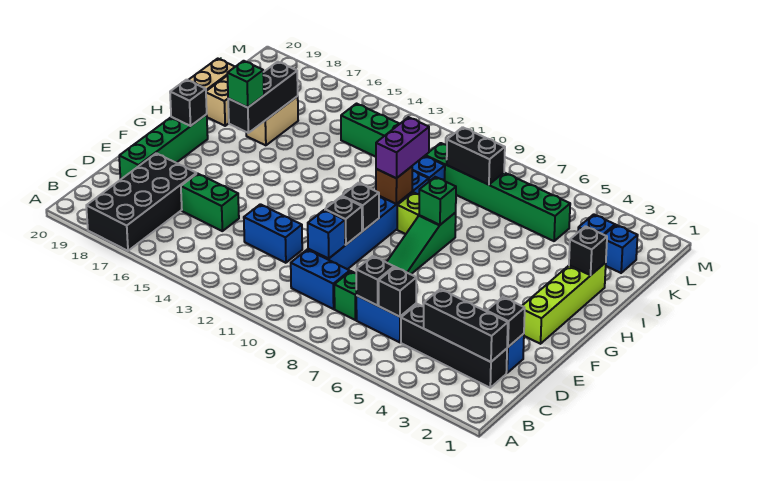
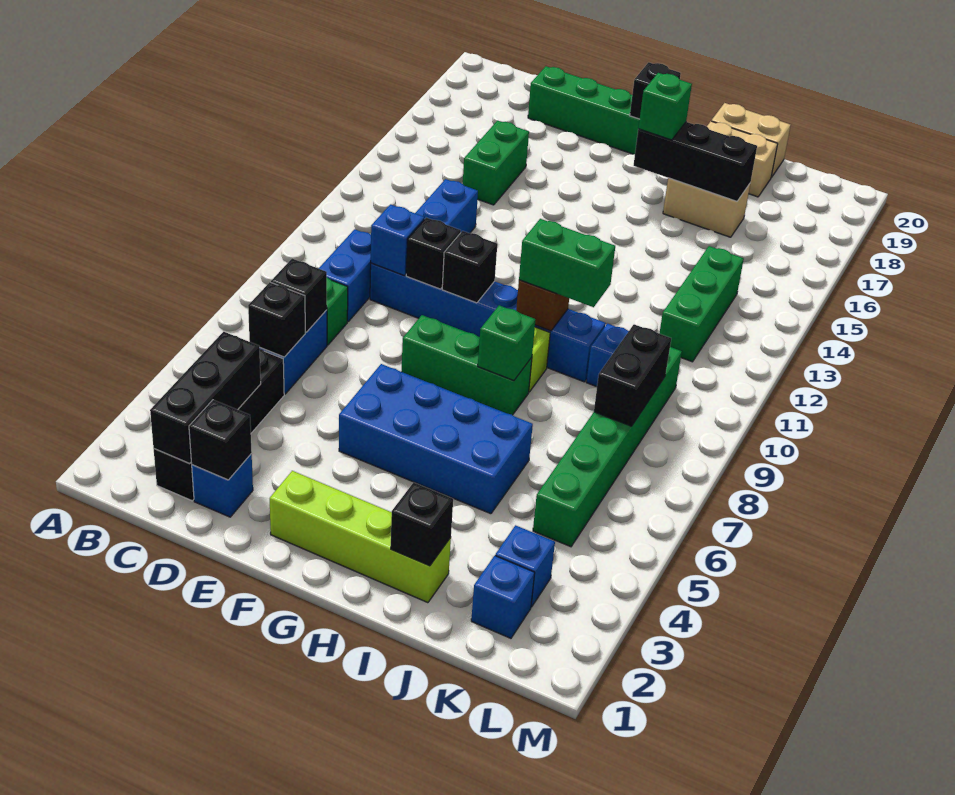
black brick A17:D18 level 1 -> none
none -> blue brick F5:I6 level 1
green slope F8:H8 level 1 top H -> green brick F8:H8 level 1
purple brick H10:I10 level 3 -> green brick H10:I10 level 3

